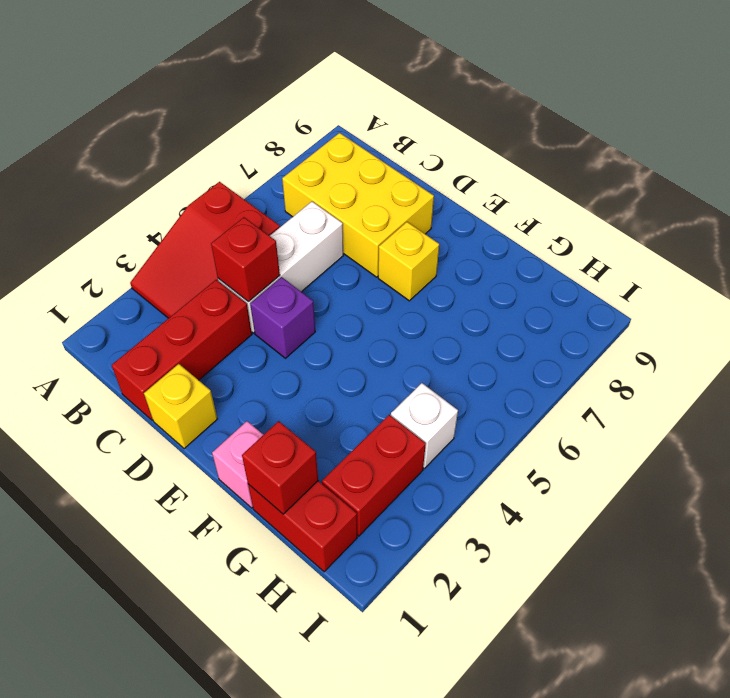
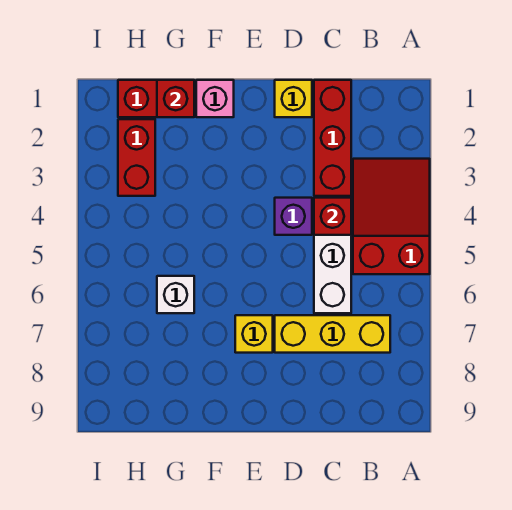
yellow brick B7:D8 level 1 -> yellow brick B7:D7 level 1
white brick H4 level 1 -> white brick G6 level 1

